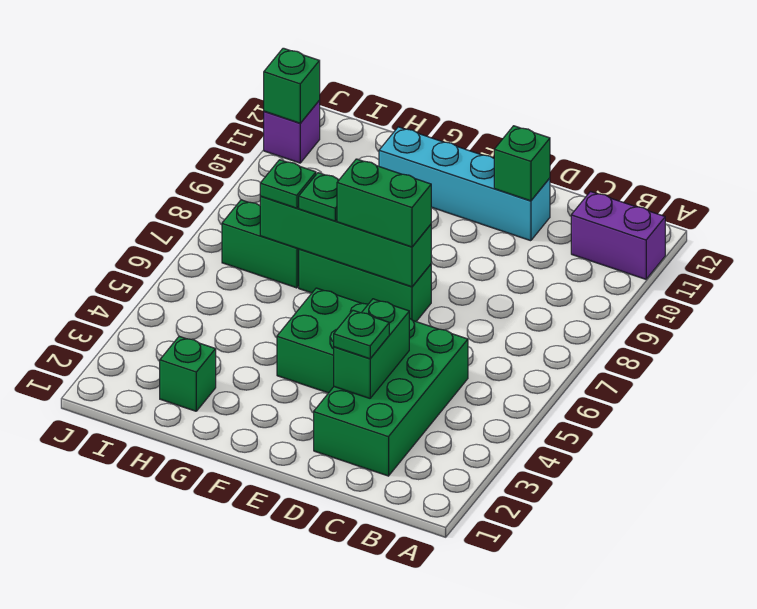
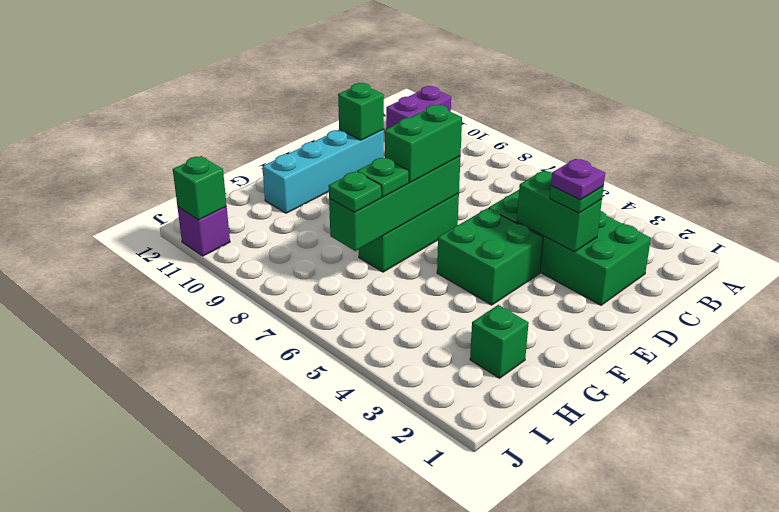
none -> purple plate D3 level 4
green brick H7:I7 level 1 -> none

